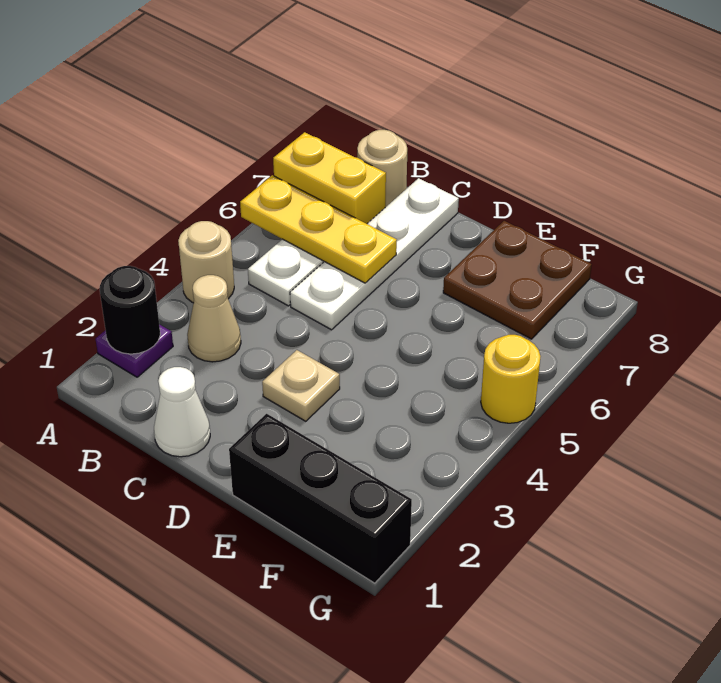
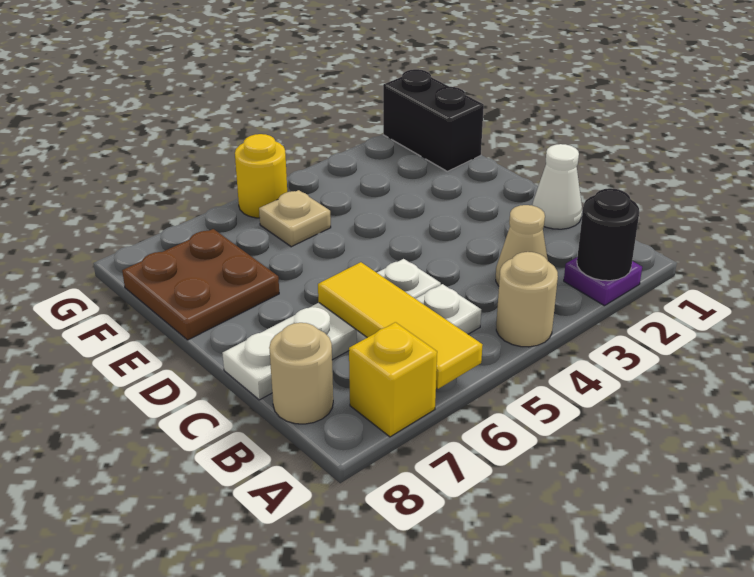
yellow plate A6:C6 level 2 -> yellow tile A6:C6 level 2
yellow brick A7:B7 level 1 -> yellow brick A7 level 1
tan plate D3 level 1 -> tan plate F5 level 1
black brick E1:G1 level 1 -> black brick F1:G1 level 1

